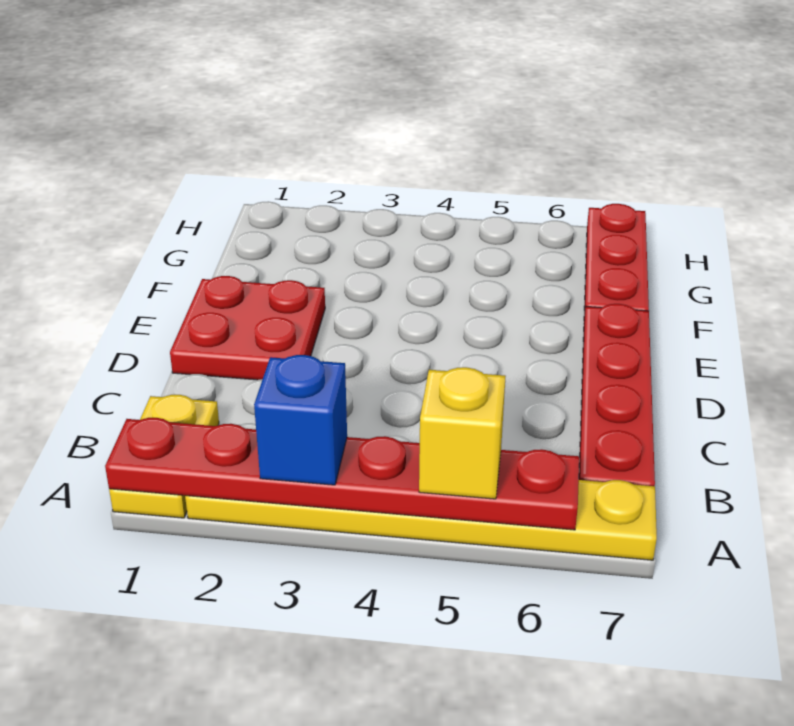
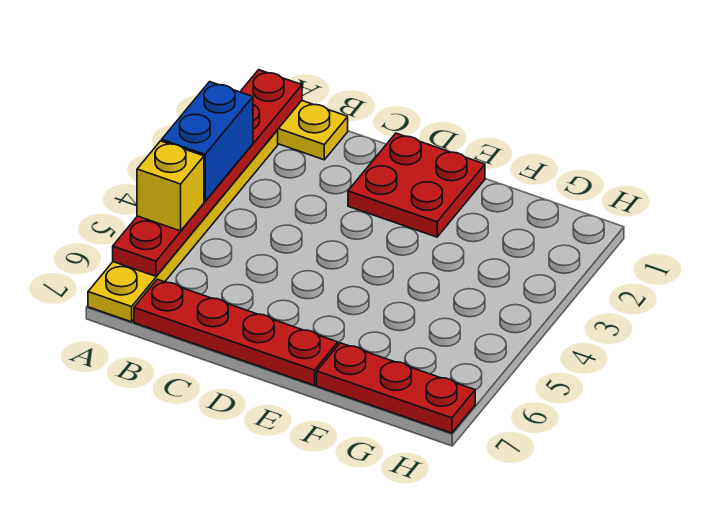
blue brick A3 level 3 -> blue brick A3:A4 level 3

